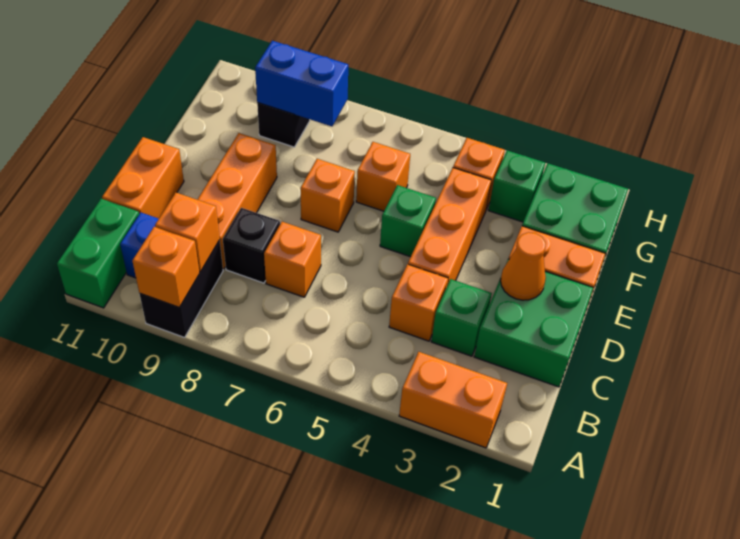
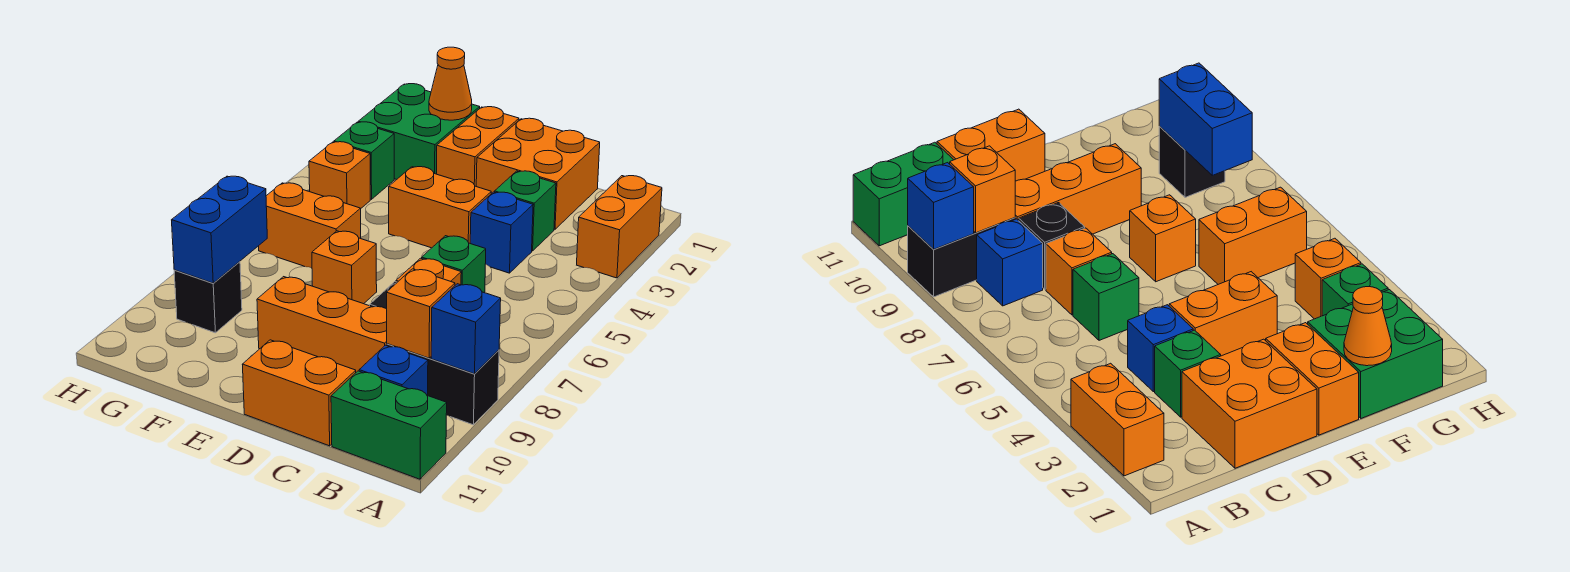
orange brick A9 level 2 -> blue brick A9 level 2
none -> blue brick B8 level 1
green brick C1:D2 level 1 -> orange brick C1:D2 level 1
orange brick C4 level 1 -> blue brick C4 level 1
orange cone D2 level 2 -> orange cone F1 level 2
orange brick D4:F4 level 1 -> orange brick D4:E4 level 1
green brick E5 level 1 -> green brick C6 level 1
orange brick F6 level 1 -> orange brick F6:G6 level 1

